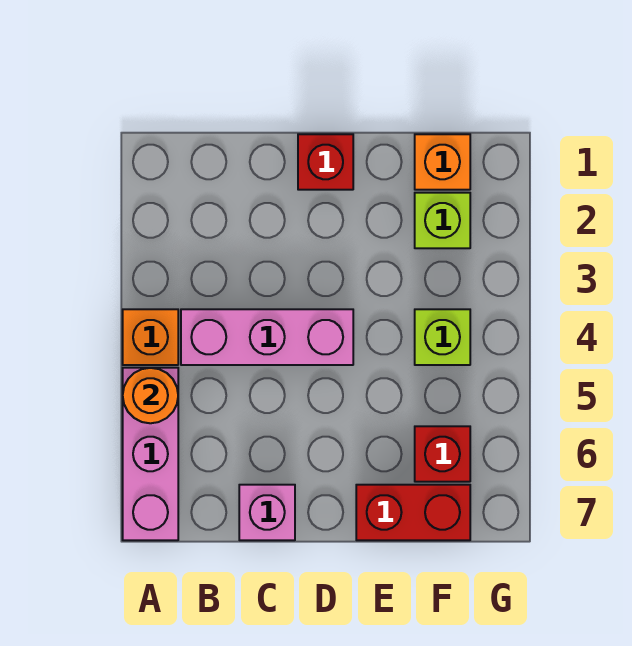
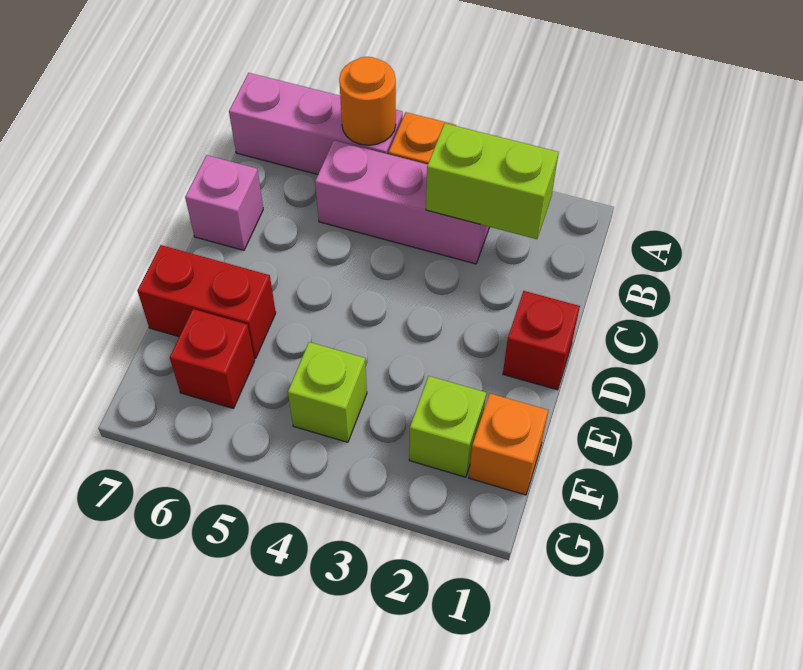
none -> lime brick B2:B3 level 2
pink brick B4:D4 level 1 -> pink brick B3:B5 level 1
red brick E7:F7 level 1 -> red brick E6:E7 level 1

